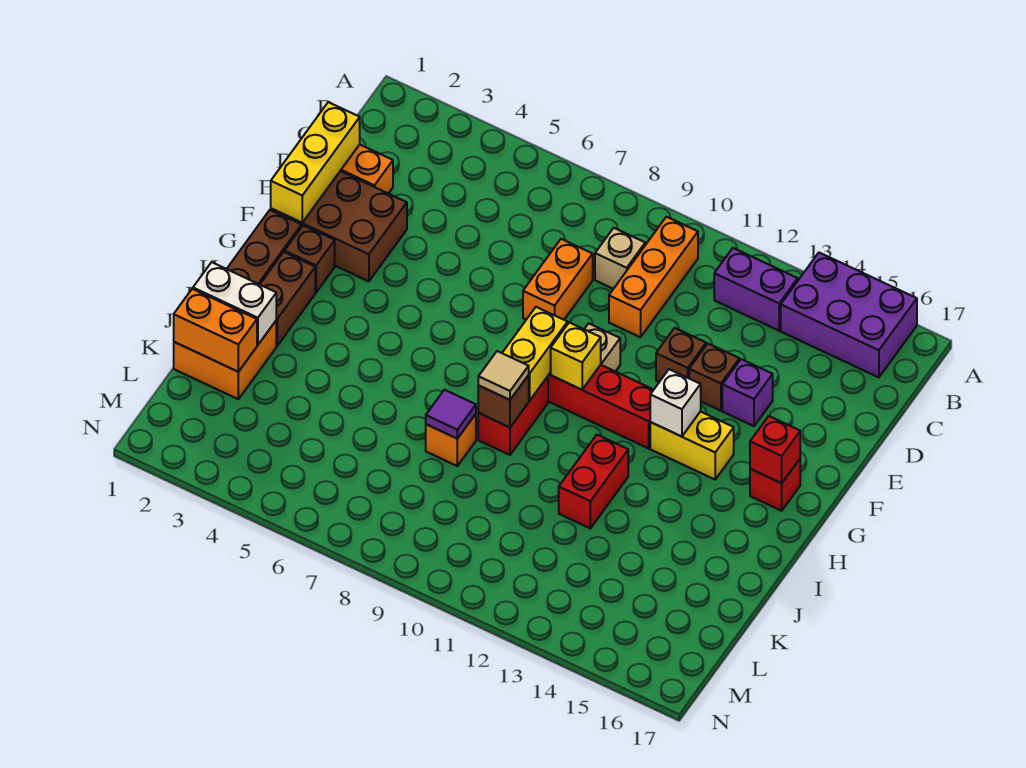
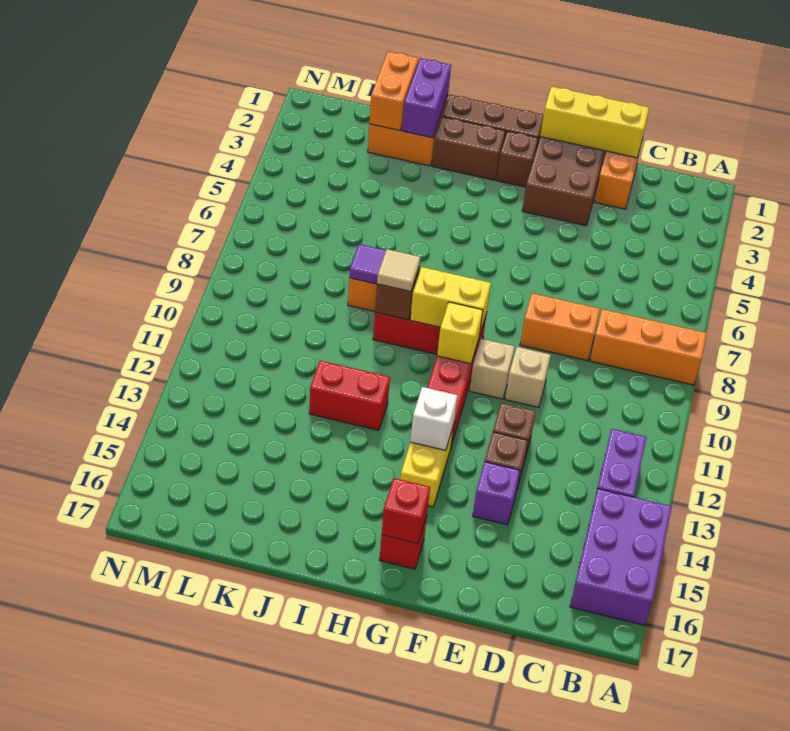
orange brick B10:D10 level 1 -> orange brick A8:C8 level 1
tan brick C9 level 1 -> tan brick E10 level 1
white brick J1:J2 level 2 -> purple brick J1:J2 level 2

